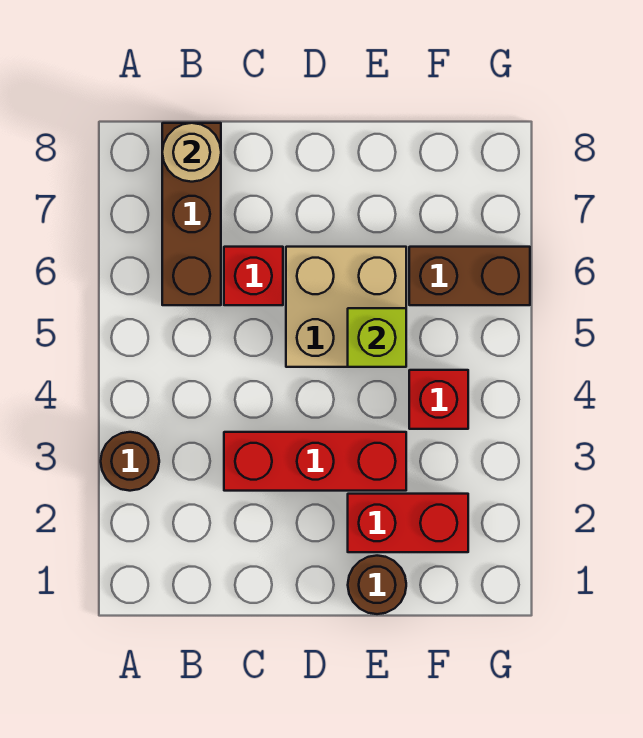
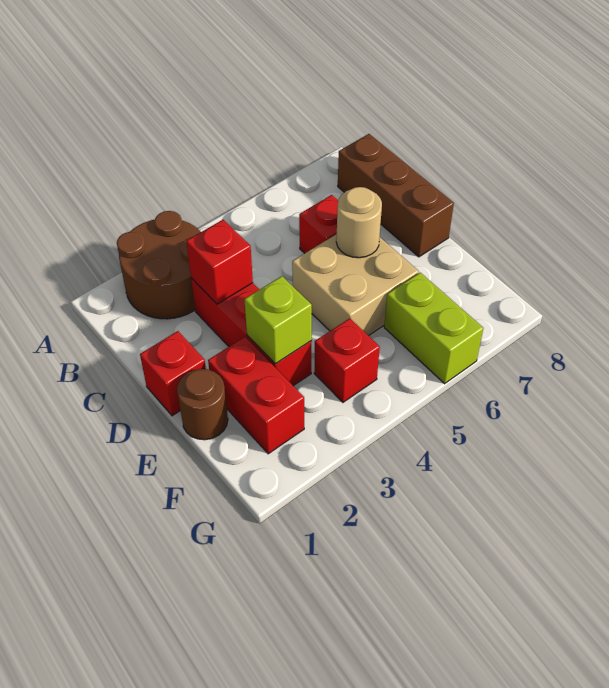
brown round brick A3 level 1 -> brown round brick A2:B3 level 1
brown brick B6:B8 level 1 -> brown brick B8:D8 level 1
tan round brick B8 level 2 -> tan round brick D6 level 2
none -> red brick C3 level 2
none -> red brick D1 level 1
lime brick E5 level 2 -> lime brick E3 level 2
brown brick F6:G6 level 1 -> lime brick F6:G6 level 1

